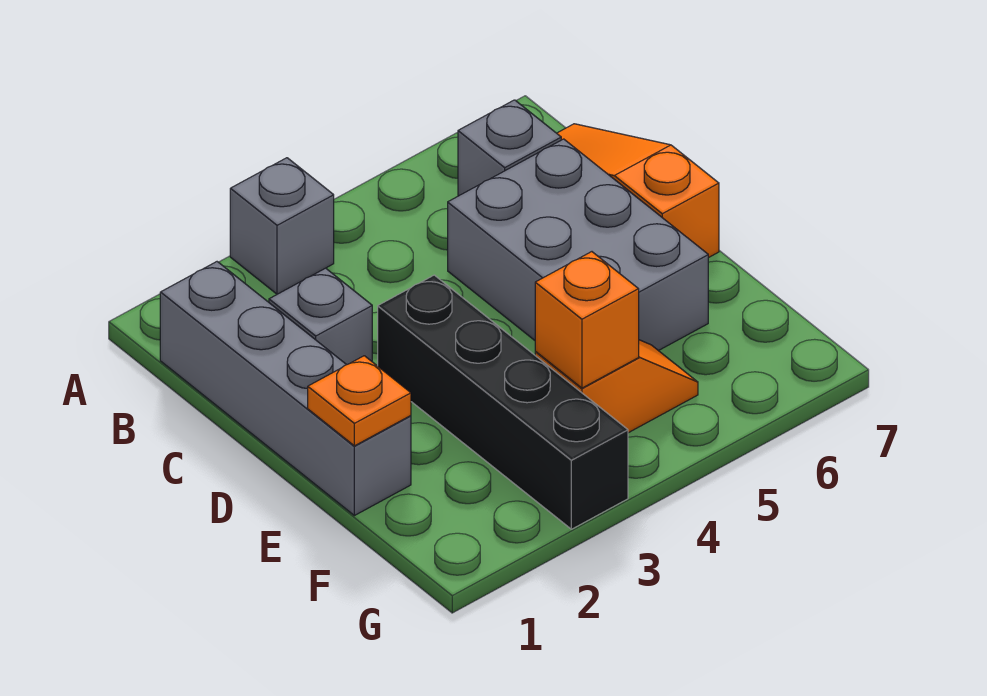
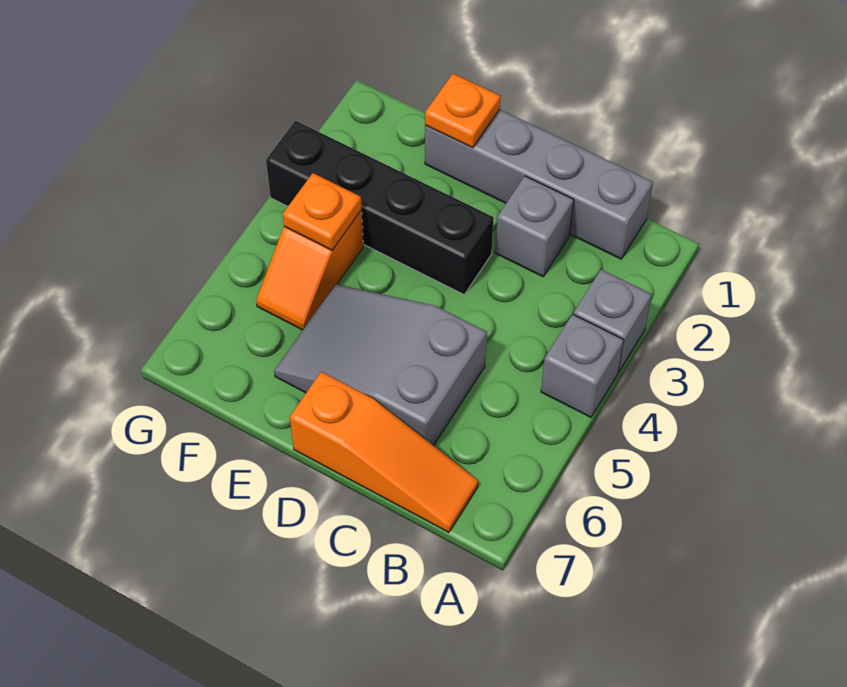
grey brick B6 level 1 -> grey brick A4 level 1
grey brick C5:E6 level 1 -> grey slope C5:E6 level 1 top C
orange brick F4 level 2 -> orange plate F4 level 2

